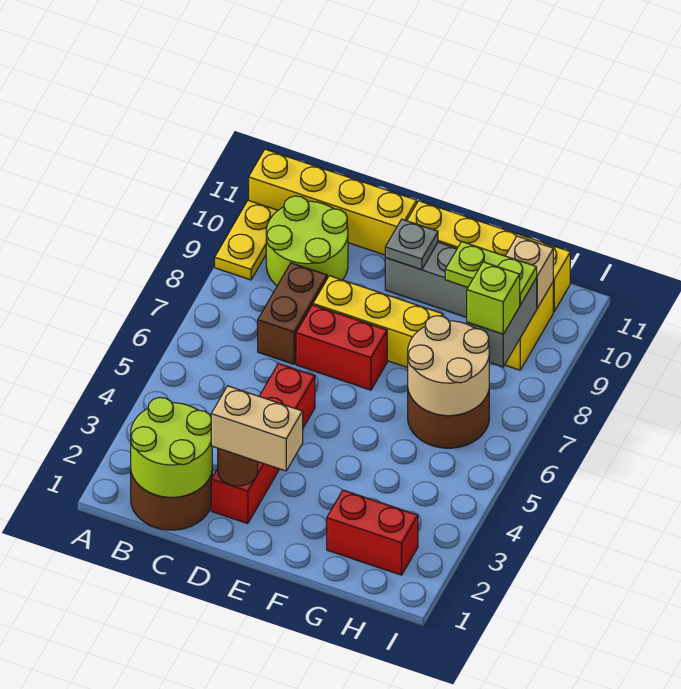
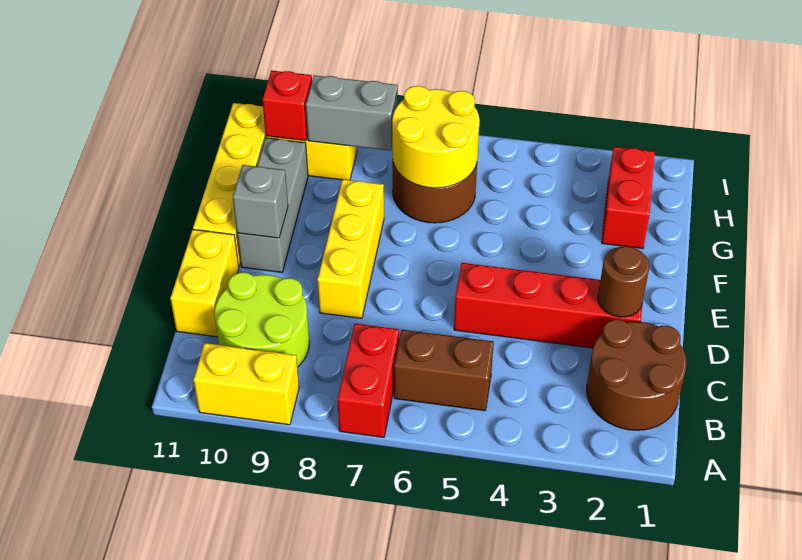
yellow plate A9:A10 level 1 -> yellow brick A9:A10 level 1
yellow brick A11:D11 level 1 -> yellow brick C11:D11 level 1
lime round brick B1:C2 level 2 -> none
brown brick C7:C8 level 1 -> brown brick B5:B6 level 1
tan brick D2:E2 level 3 -> none
red brick D7:E7 level 1 -> red brick A7:B7 level 1
grey plate E10 level 2 -> grey brick E10 level 2
tan round brick G6:H7 level 2 -> yellow round brick G6:H7 level 2
lime plate G9:H9 level 3 -> none
lime brick H8 level 3 -> none
tan brick H10 level 2 -> red brick H10 level 2

